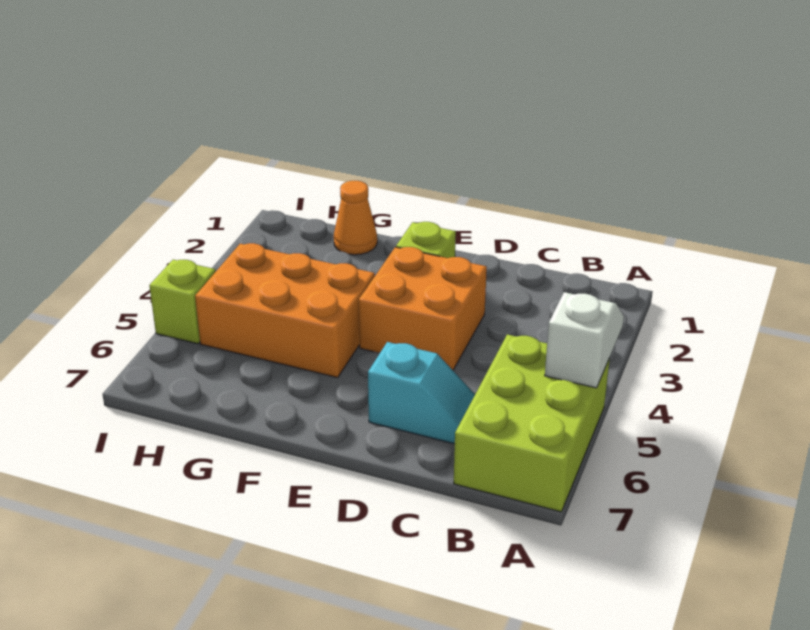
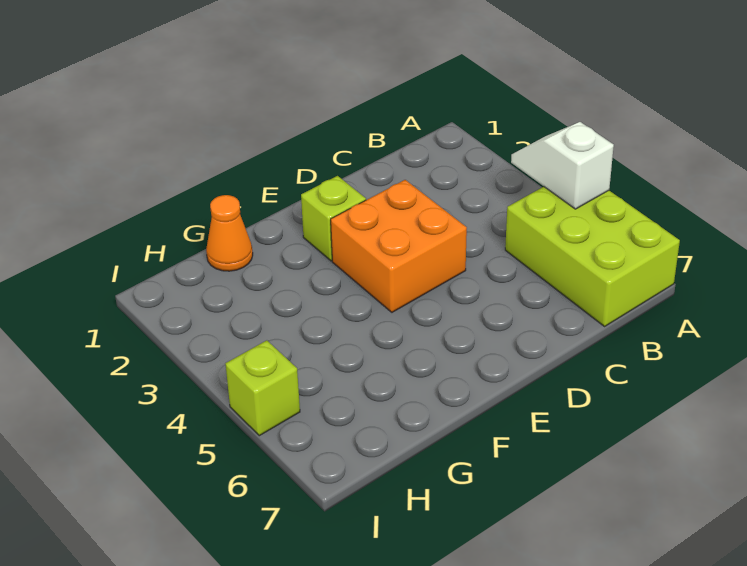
cyan slope C6:D6 level 1 top D -> none
orange brick F4:H5 level 1 -> none

